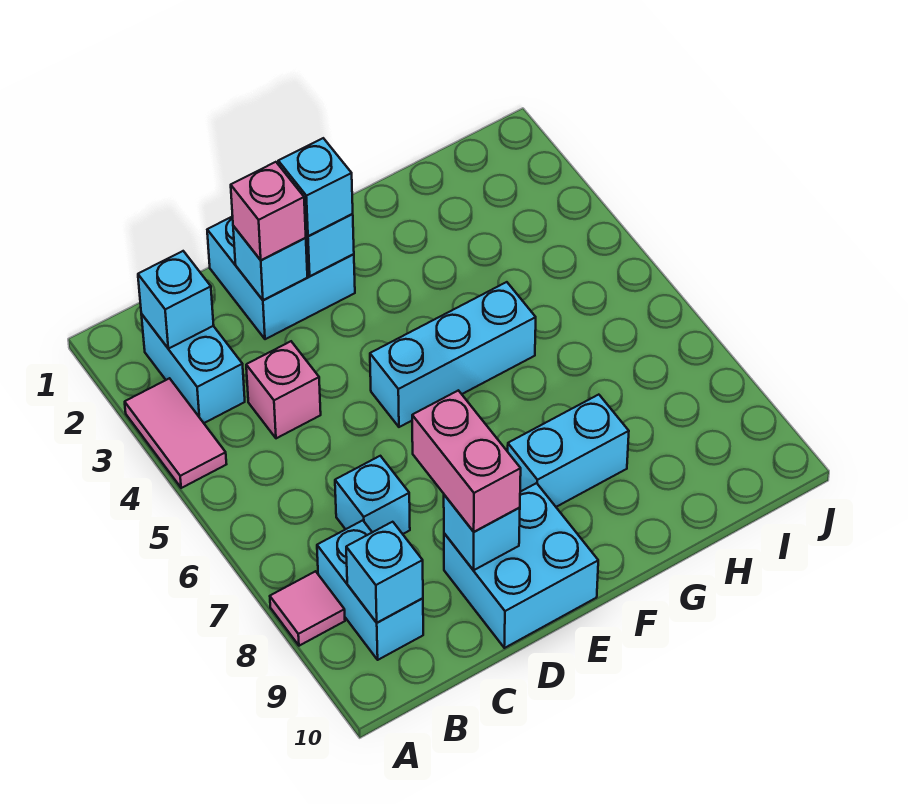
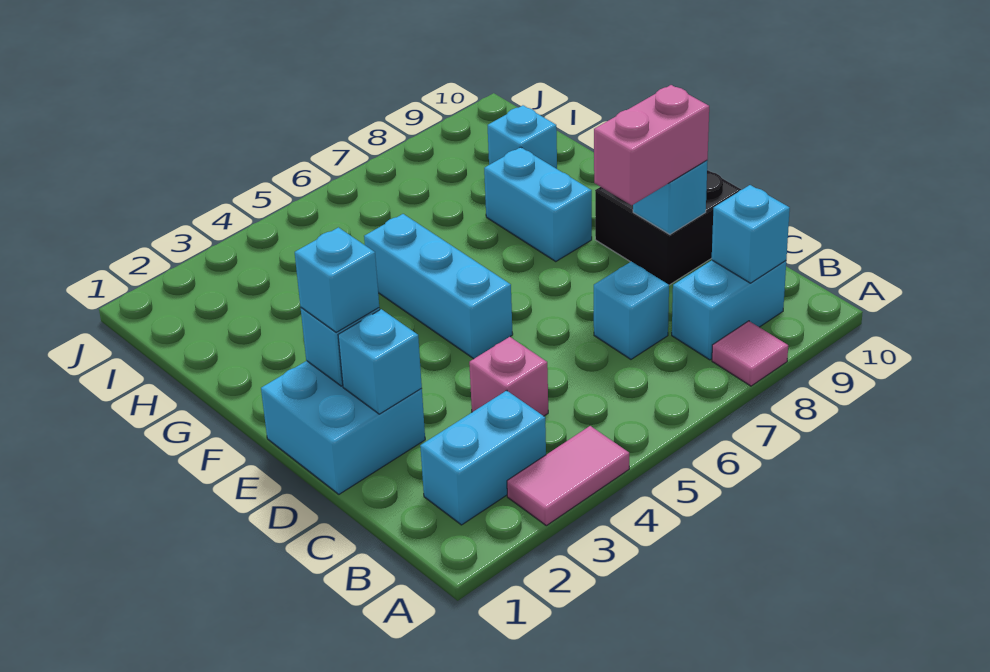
cyan brick B2 level 2 -> cyan brick H9 level 1
pink brick D2 level 3 -> none
cyan brick D9:E10 level 1 -> black brick D9:E10 level 1

